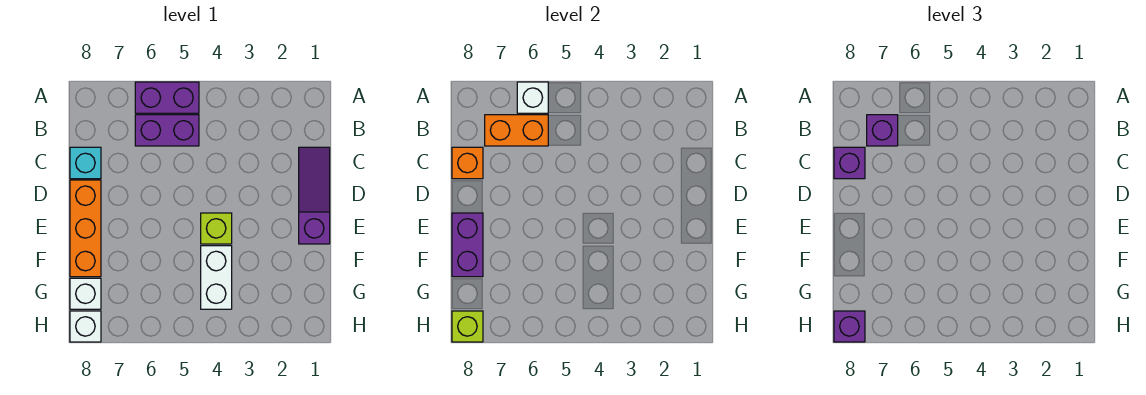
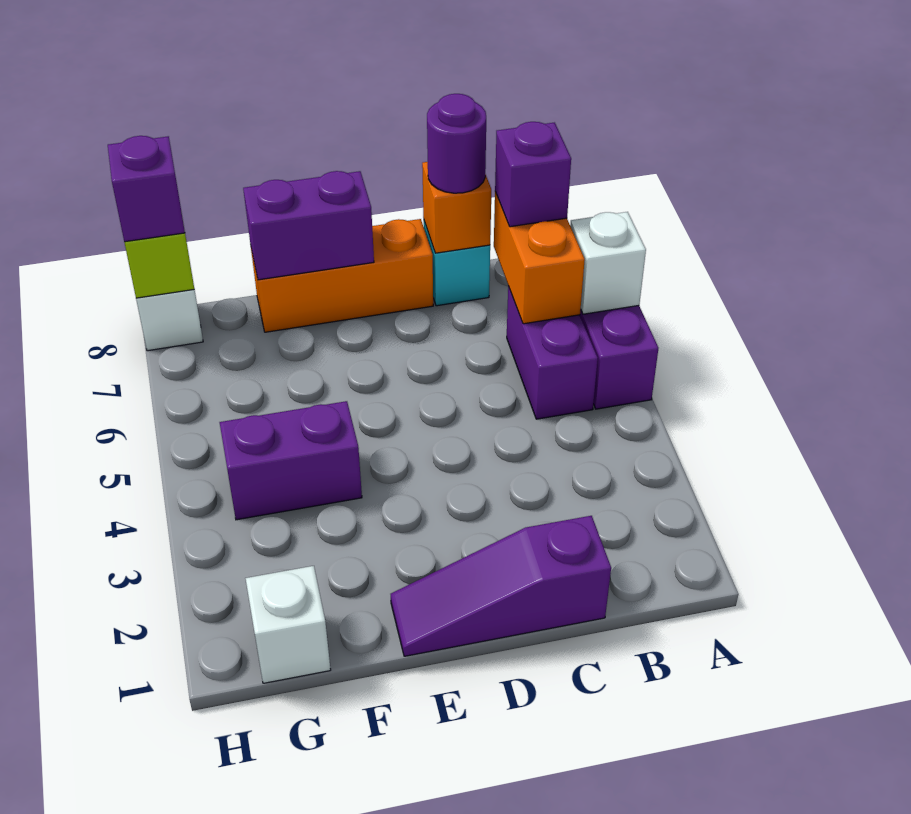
purple slope C1:E1 level 1 top E -> purple slope C1:E1 level 1 top C
purple brick C8 level 3 -> purple round brick C8 level 3
lime brick E4 level 1 -> none
white brick F4:G4 level 1 -> purple brick F4:G4 level 1
white brick G8 level 1 -> white brick G1 level 1

